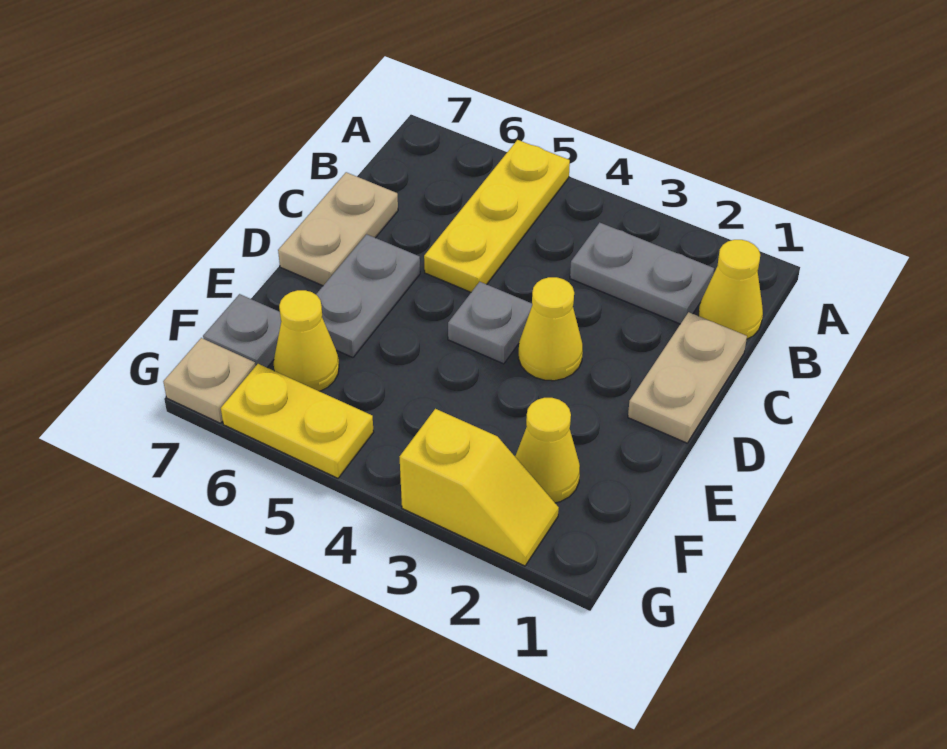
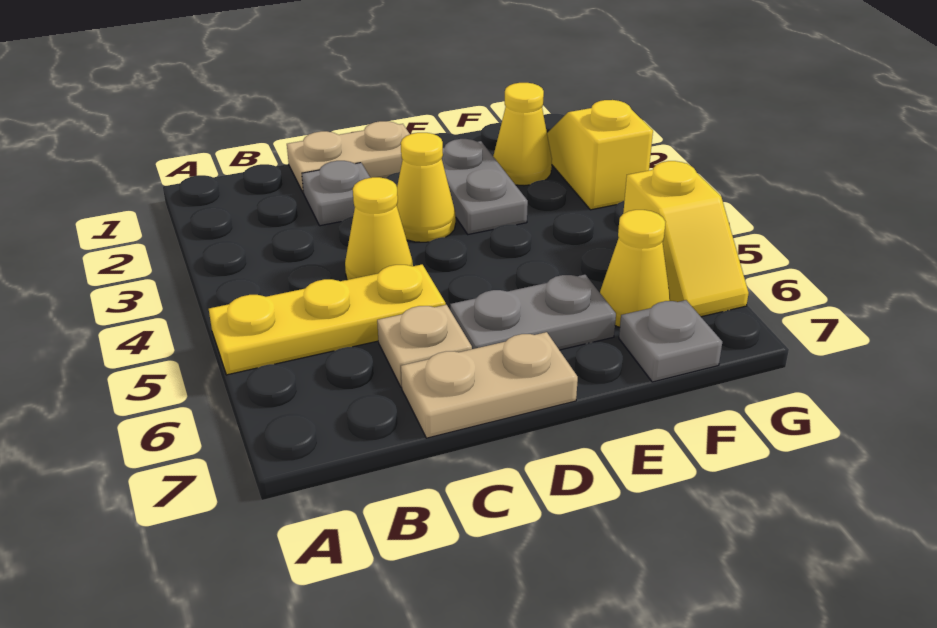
yellow cone B1 level 1 -> yellow cone C4 level 1
grey plate B2:B3 level 1 -> grey plate E2:E3 level 1
grey plate D4 level 1 -> grey plate C2 level 1
yellow plate G5:G6 level 1 -> yellow slope G5:G6 level 1 top 5
tan plate G7 level 1 -> tan plate C6 level 1

